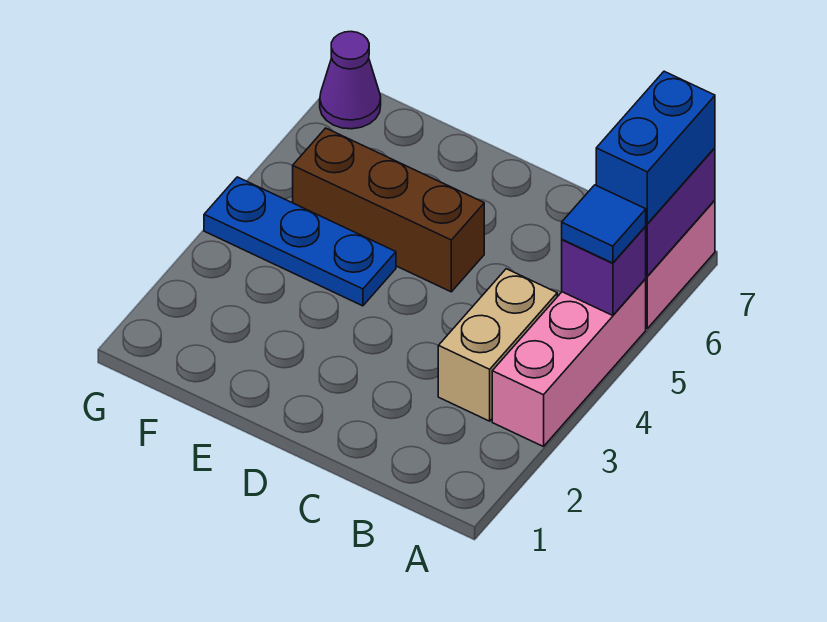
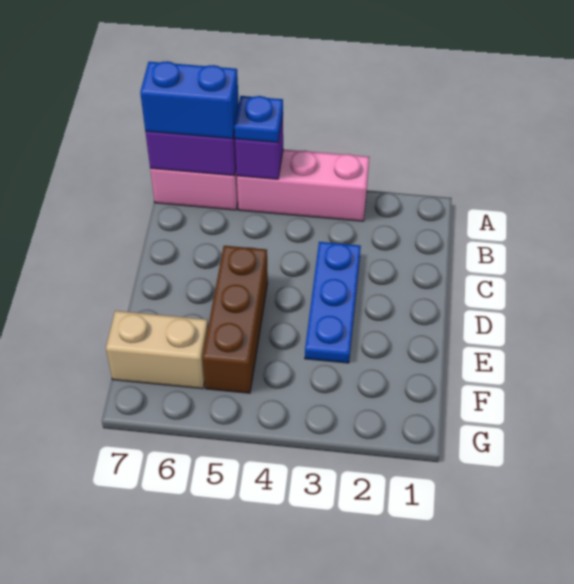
blue tile A5 level 3 -> blue plate A5 level 3
tan brick B3:B4 level 1 -> tan brick F6:F7 level 1
blue plate E4:G4 level 1 -> blue plate C3:E3 level 1
purple cone G7 level 1 -> none

